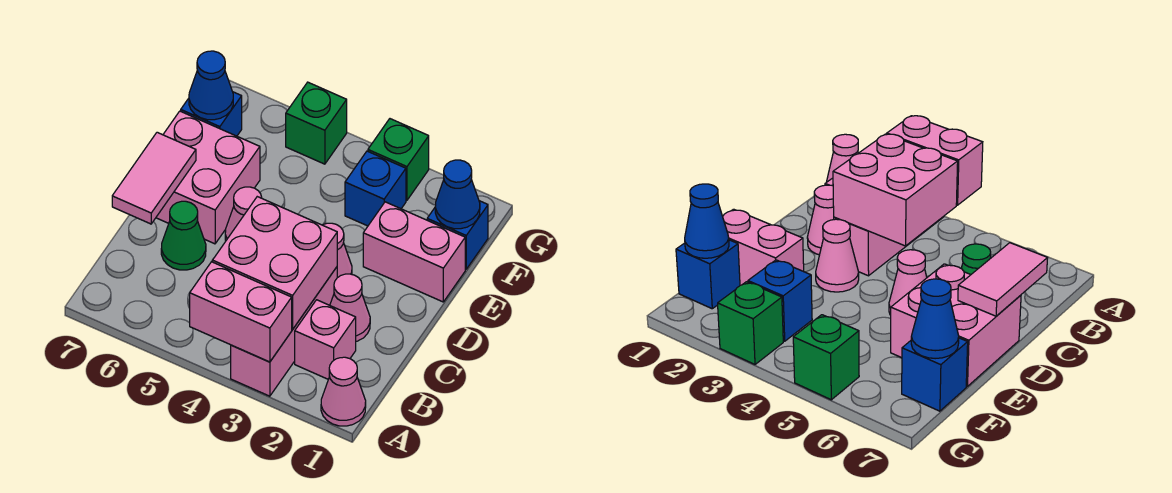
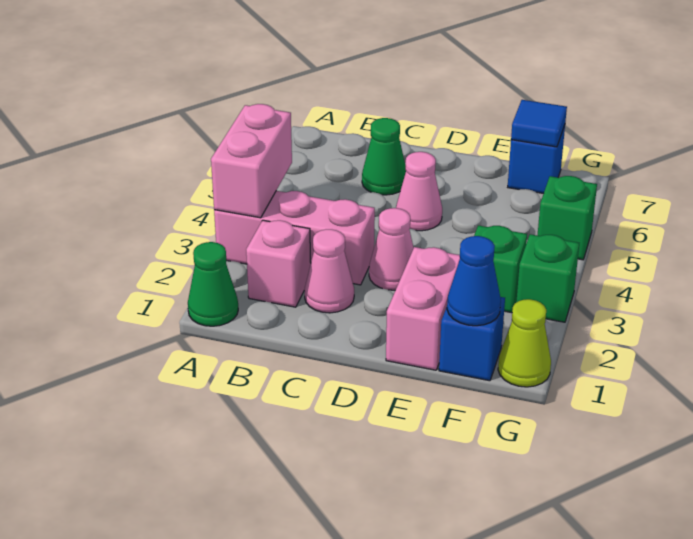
pink cone A1 level 1 -> green cone A1 level 1
pink brick B3:C4 level 2 -> none
pink tile C7:D7 level 2 -> none
pink brick D6:E7 level 1 -> none
blue brick F3 level 1 -> green brick F3 level 1
blue cone F7 level 2 -> blue tile F7 level 2
none -> lime cone G1 level 1

